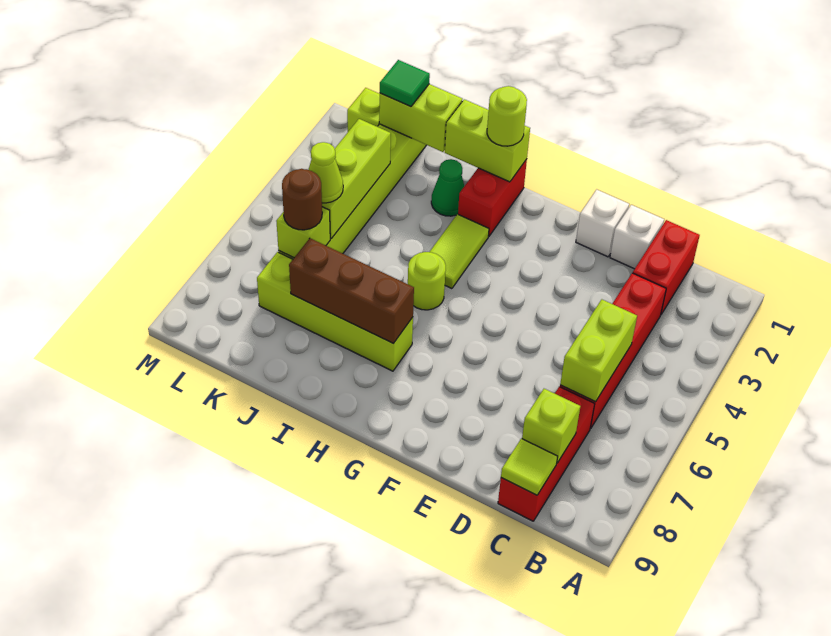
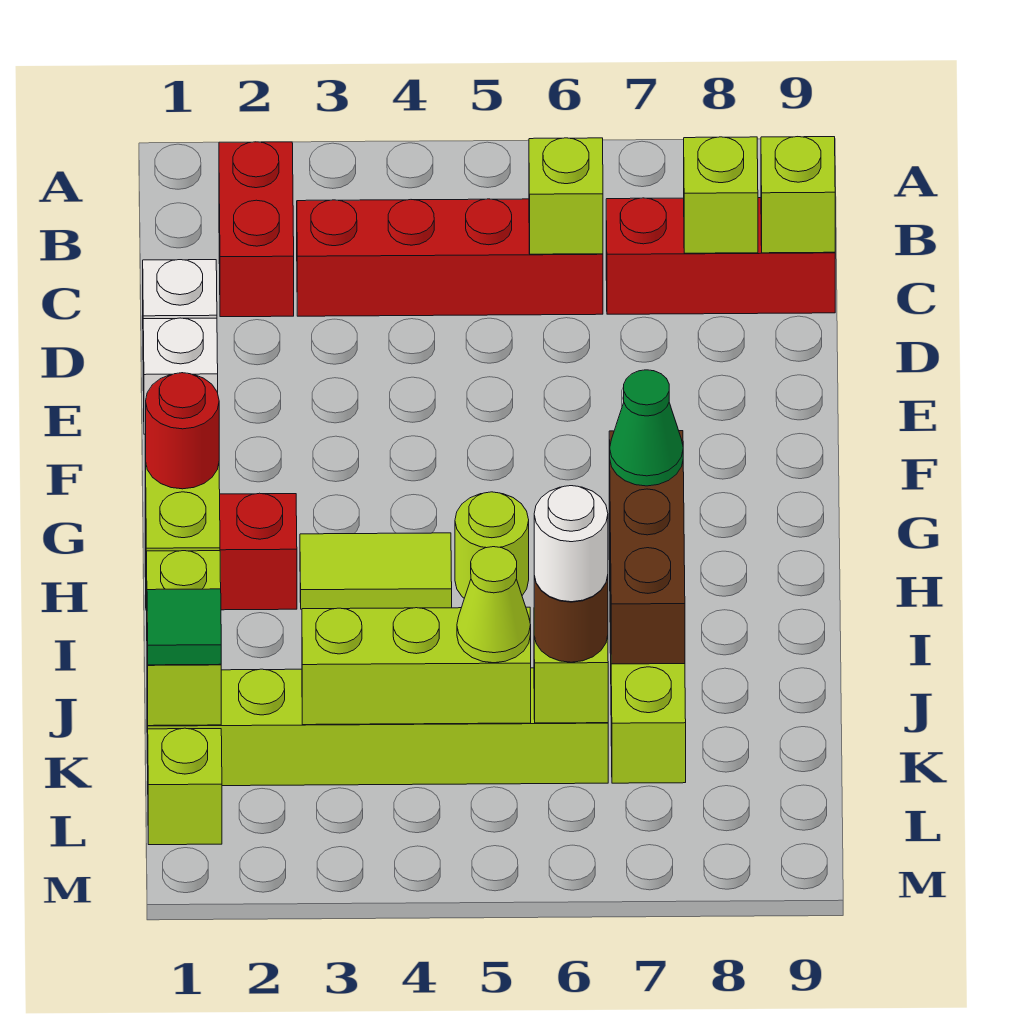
red brick C1:C2 level 1 -> red brick B2:C2 level 1
lime brick C5:C6 level 2 -> lime brick C6 level 2
lime tile C9 level 2 -> lime brick C9 level 2
lime round brick H1 level 3 -> red round brick H1 level 3
green cone I2 level 1 -> green cone H7 level 3
none -> white round brick K6 level 4

